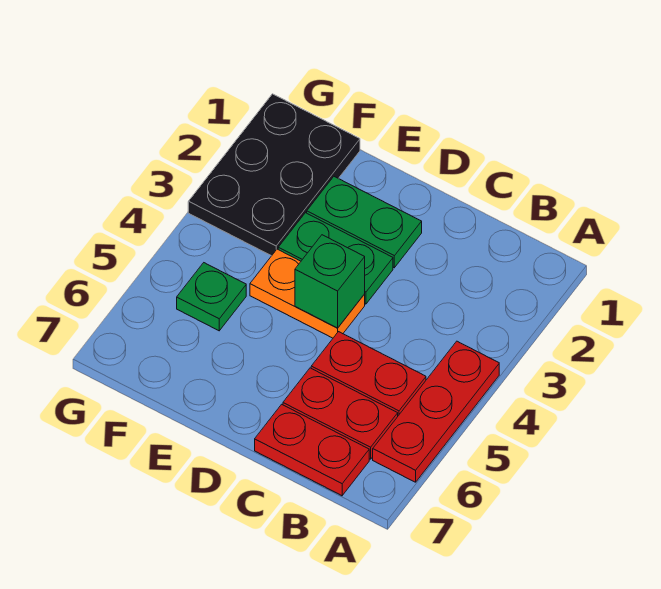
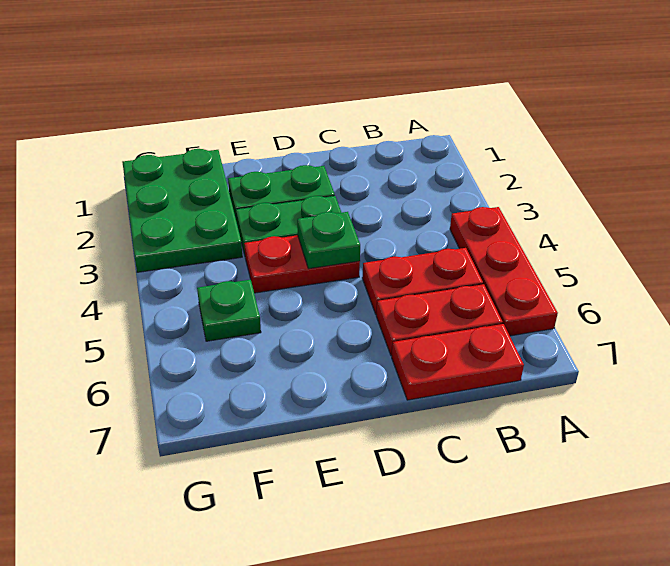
orange plate D4:E4 level 1 -> red plate D4:E4 level 1
green brick D4 level 2 -> green plate D4 level 2
black plate F1:G3 level 1 -> green plate F1:G3 level 1

